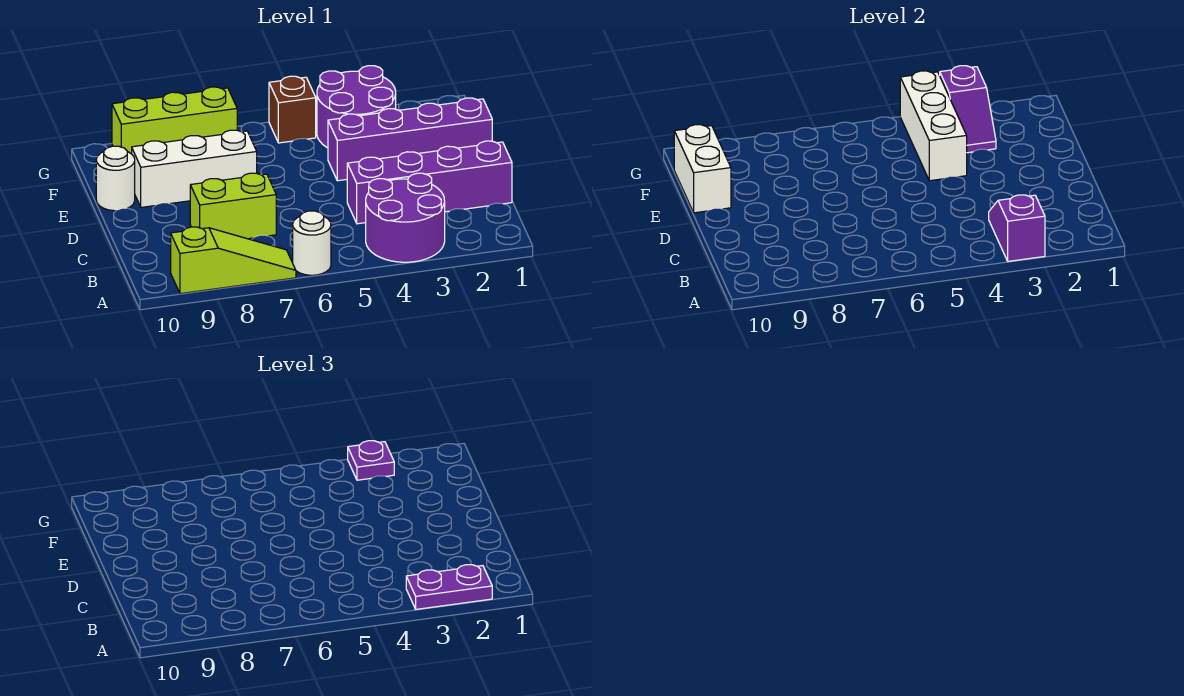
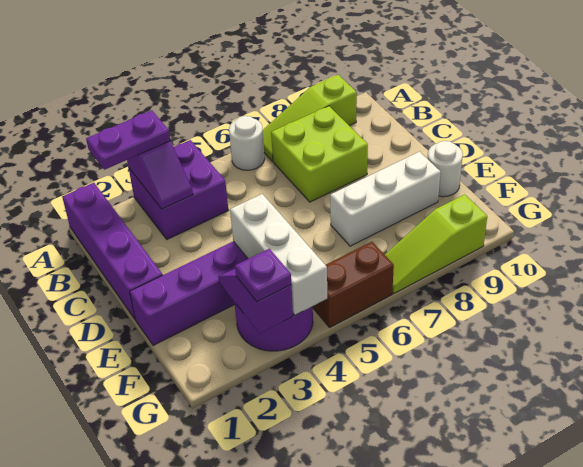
purple round brick A3:B4 level 1 -> purple brick A3:B4 level 1
purple brick C1:C4 level 1 -> purple brick A1:D1 level 1
lime brick C7:C8 level 1 -> lime brick B7:C8 level 1
white brick E10:F10 level 2 -> none
brown brick G5 level 1 -> brown brick G5:G6 level 1
lime brick G7:G9 level 1 -> lime slope G7:G9 level 1 top 9

